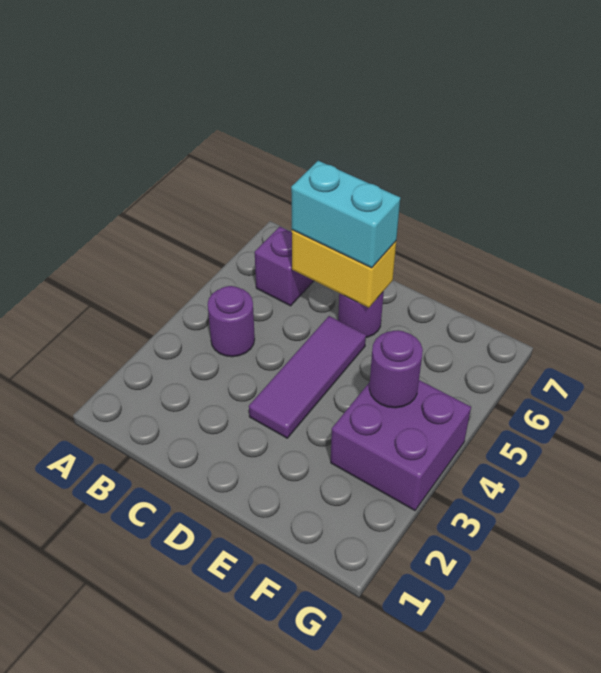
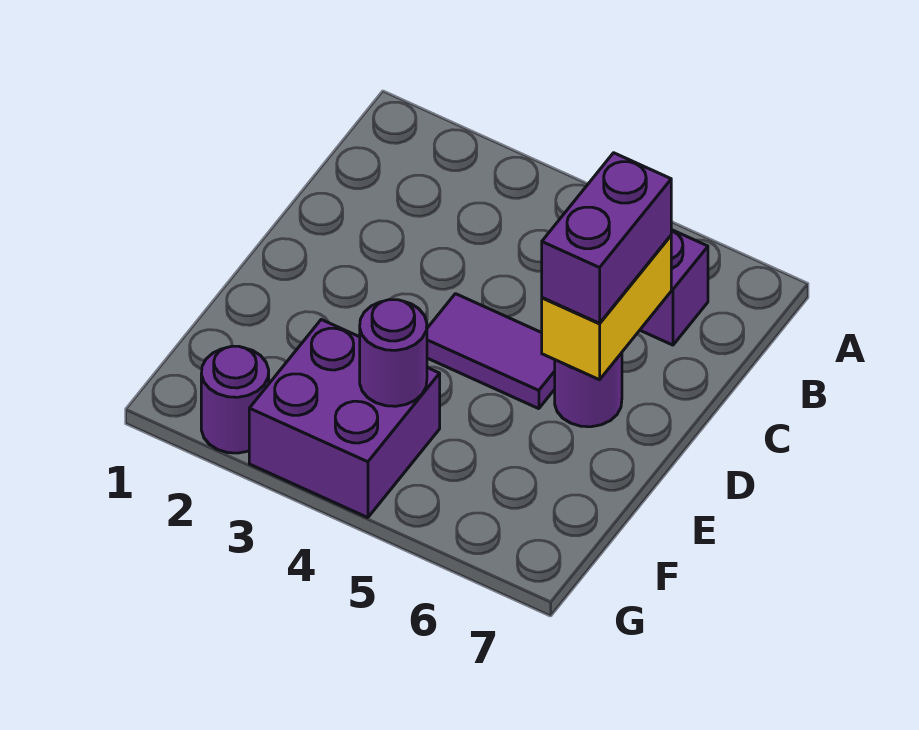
purple round brick B4 level 1 -> purple round brick G2 level 1
cyan brick C6:D6 level 3 -> purple brick C6:D6 level 3
purple tile D3:D5 level 1 -> purple tile D4:D5 level 1

